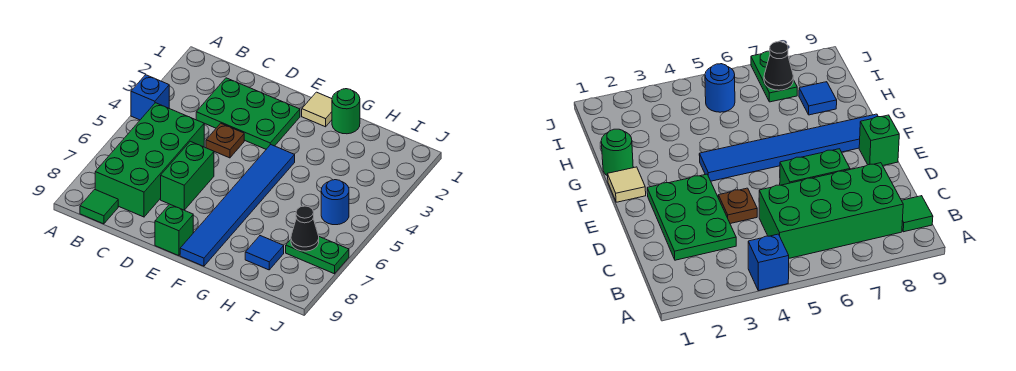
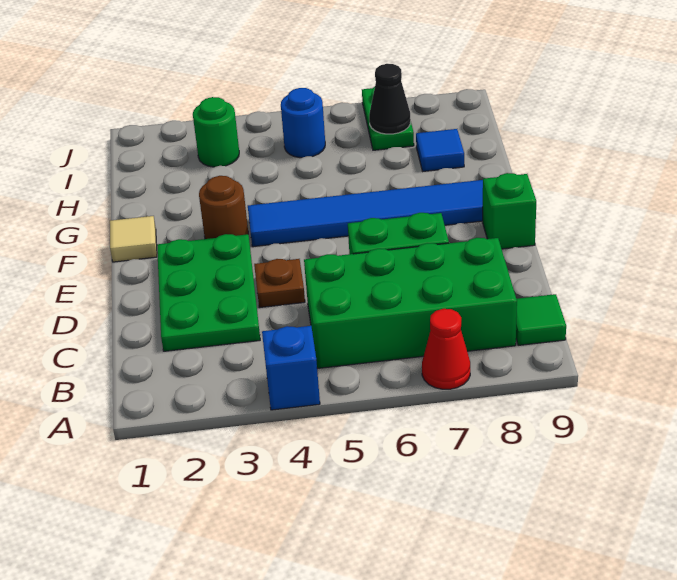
none -> red cone A7 level 1
none -> brown round brick F3 level 1
green round brick G1 level 1 -> green round brick I3 level 1

